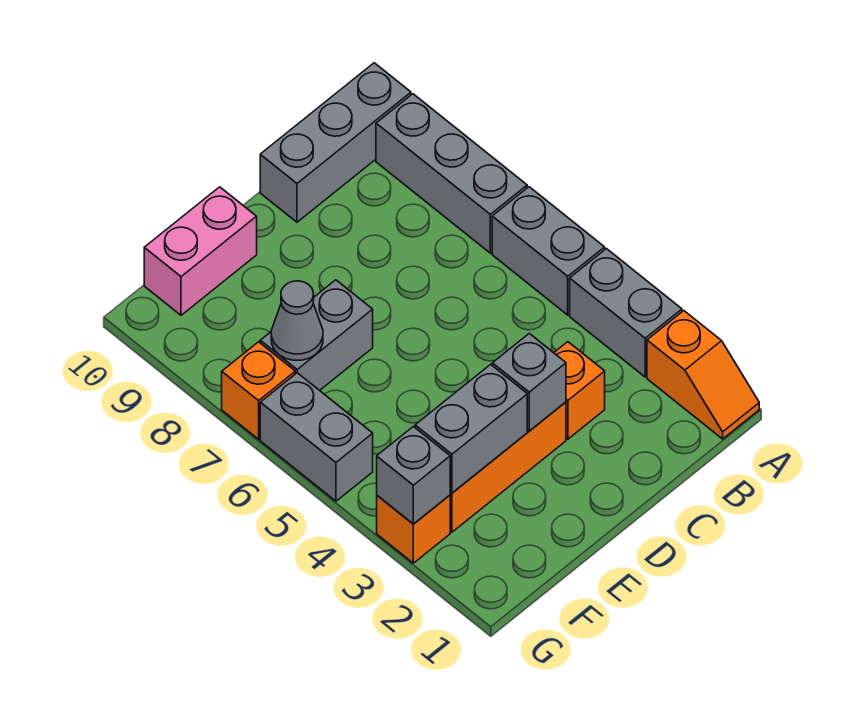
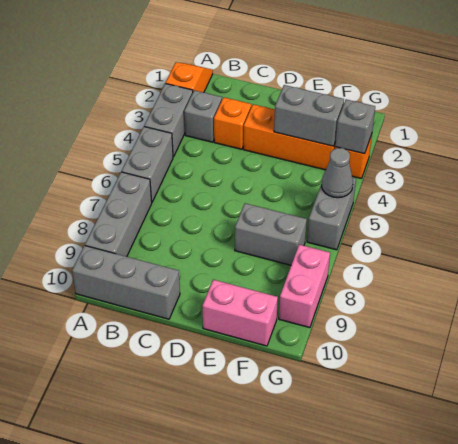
grey brick D3 level 2 -> grey brick B3 level 1
grey cone F7 level 2 -> grey cone G5 level 2
orange brick G7 level 1 -> none
none -> pink brick G8:G9 level 1

